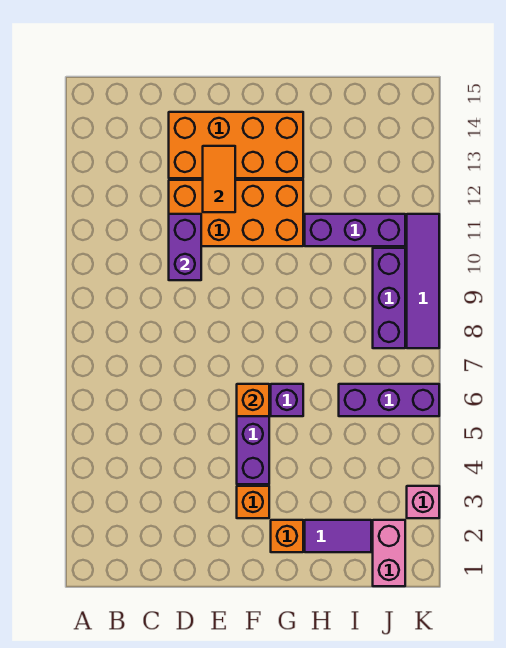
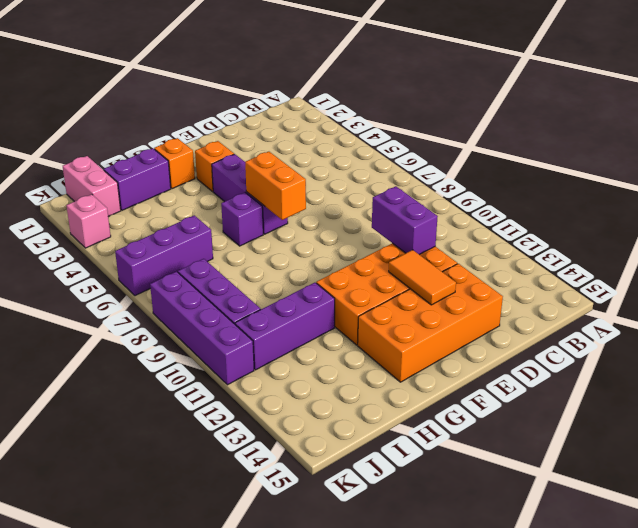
orange brick F6 level 2 -> orange brick F6:F7 level 2
purple tile H2:I2 level 1 -> purple brick H2:I2 level 1
purple tile K8:K11 level 1 -> purple brick K8:K11 level 1

